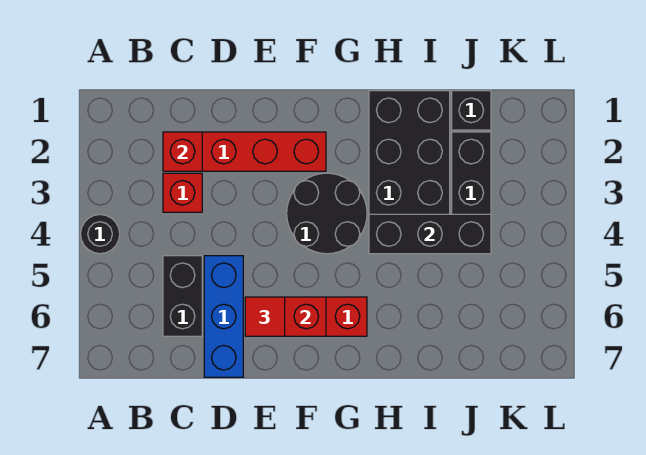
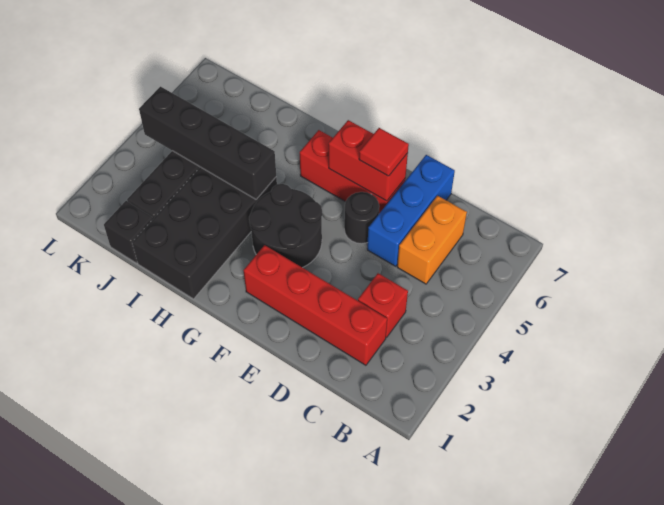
black round brick A4 level 1 -> black round brick E5 level 1
red brick C2 level 2 -> none
black brick C5:C6 level 1 -> orange brick C5:C6 level 1
black brick H4:J4 level 2 -> black brick H4:K4 level 2

